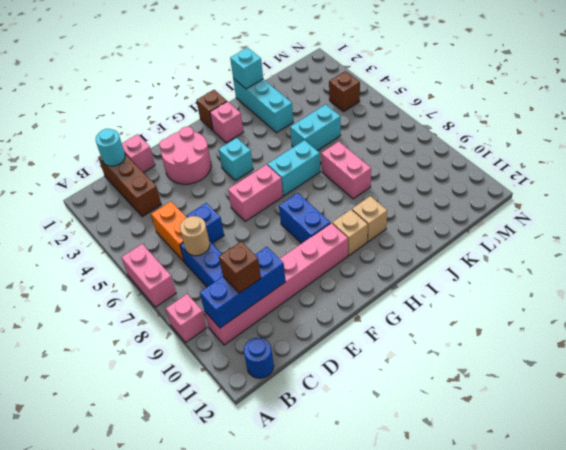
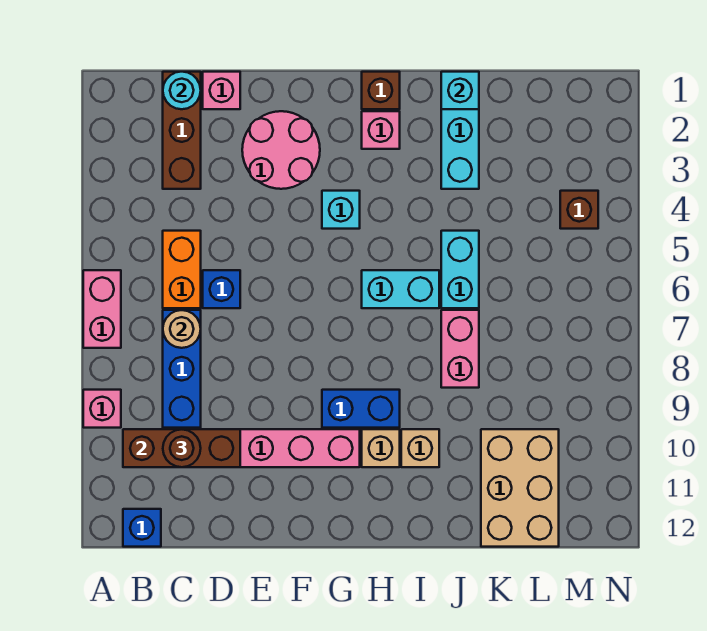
blue brick B10:D10 level 2 -> brown brick B10:D10 level 2
blue round brick B12 level 1 -> blue brick B12 level 1
brown brick C10 level 3 -> brown round brick C10 level 3
pink brick F6:G6 level 1 -> none
blue brick G8:G9 level 1 -> blue brick G9:H9 level 1
cyan brick J5:K5 level 1 -> cyan brick J5:J6 level 1
none -> tan brick K10:L12 level 1

